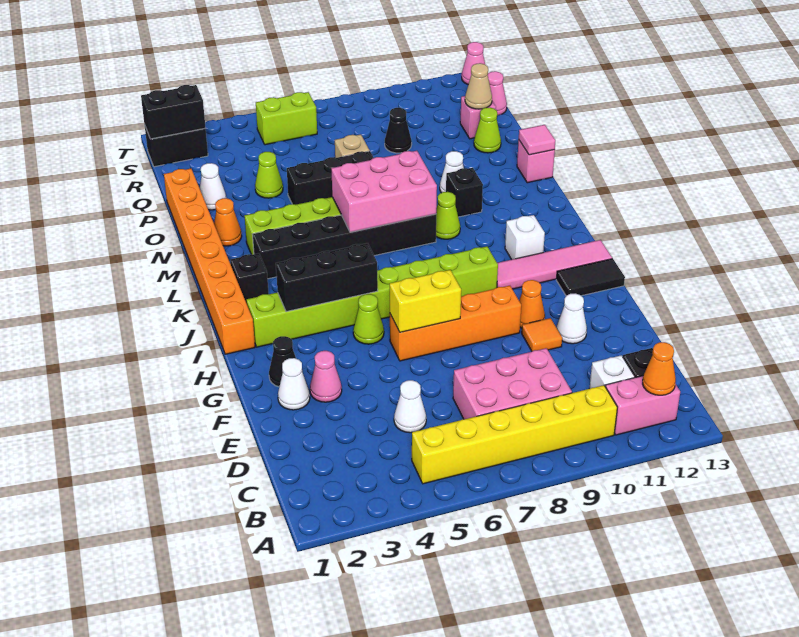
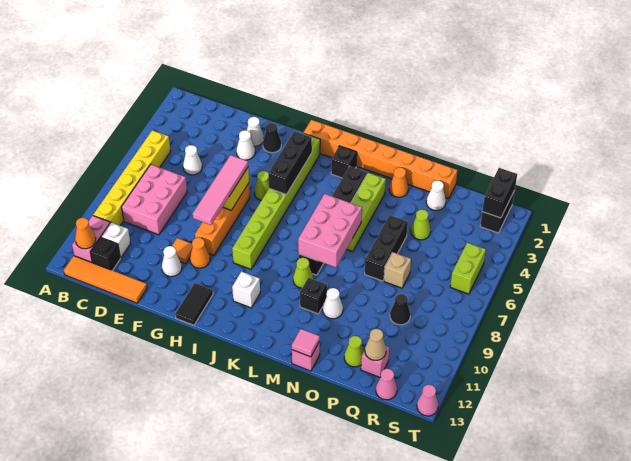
none -> orange tile B13:E13 level 1
pink cone F3 level 1 -> white cone F3 level 1
pink tile I10:I13 level 1 -> pink tile G6:G9 level 3

